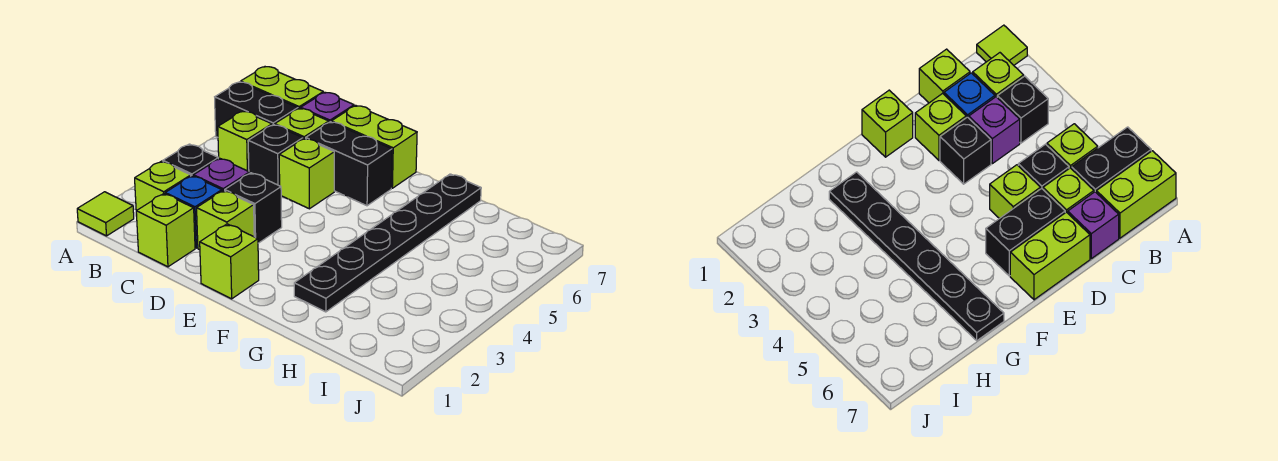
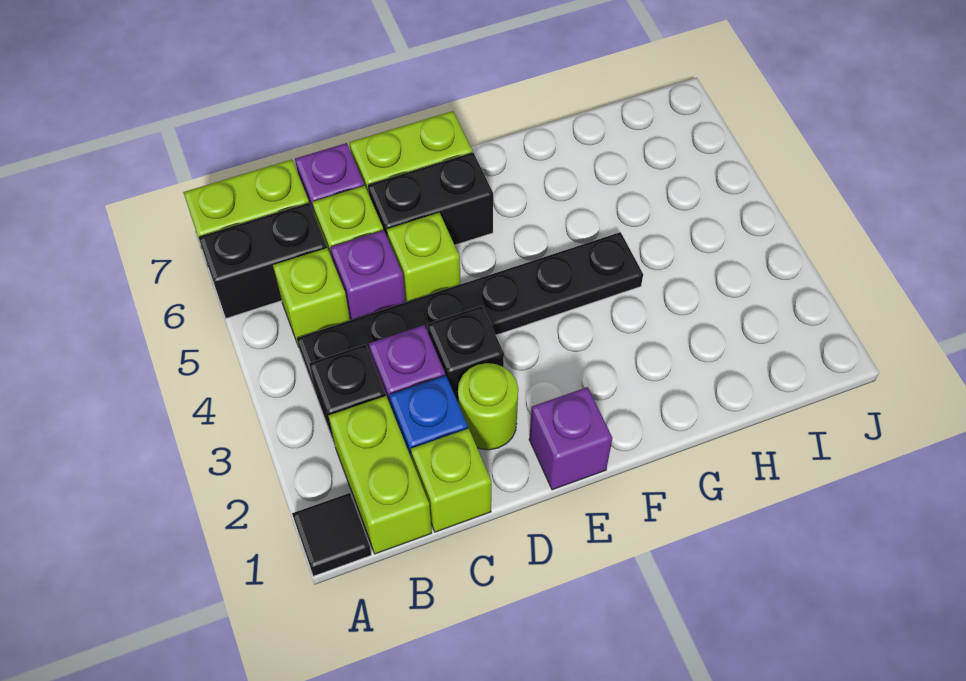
lime tile A1 level 1 -> black tile A1 level 1
lime brick B2 level 1 -> lime brick B1:B2 level 1
black brick C5 level 1 -> purple brick C5 level 1
lime brick D2 level 1 -> lime round brick D2 level 1
lime brick E1 level 1 -> purple brick E1 level 1
black plate G2:G7 level 1 -> black plate B4:G4 level 1

